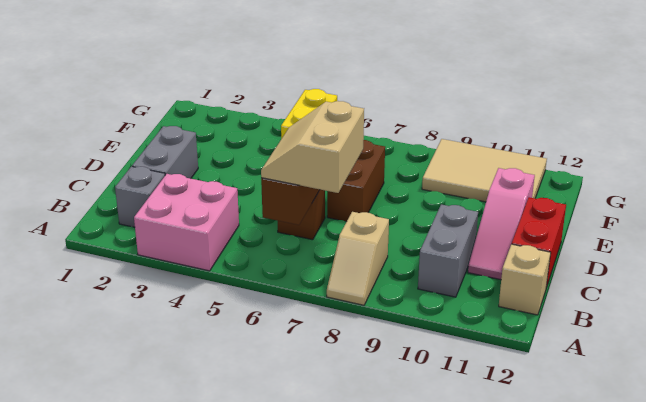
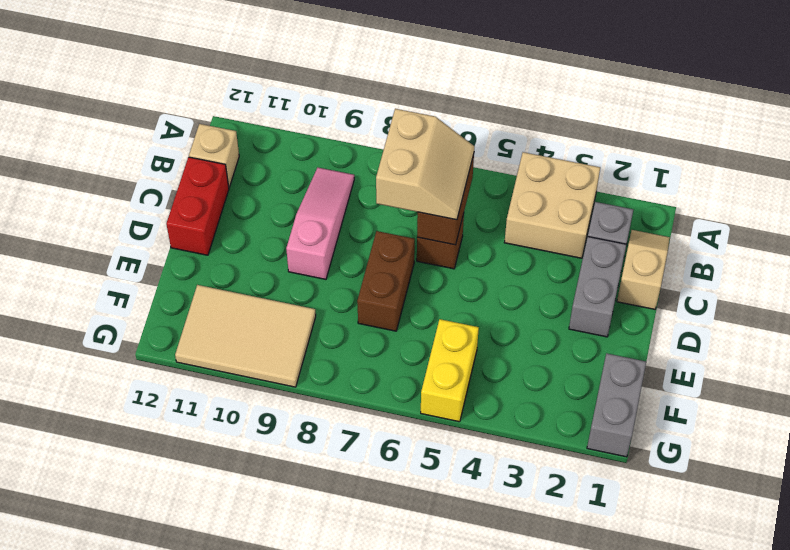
pink brick A3:B4 level 1 -> tan brick A3:B4 level 1
tan slope A8:B8 level 1 top B -> tan slope B1:C1 level 1 top C
grey brick B10:C10 level 1 -> grey brick F1:G1 level 1
pink slope C11:E11 level 1 top E -> pink slope B9:D9 level 1 top D

